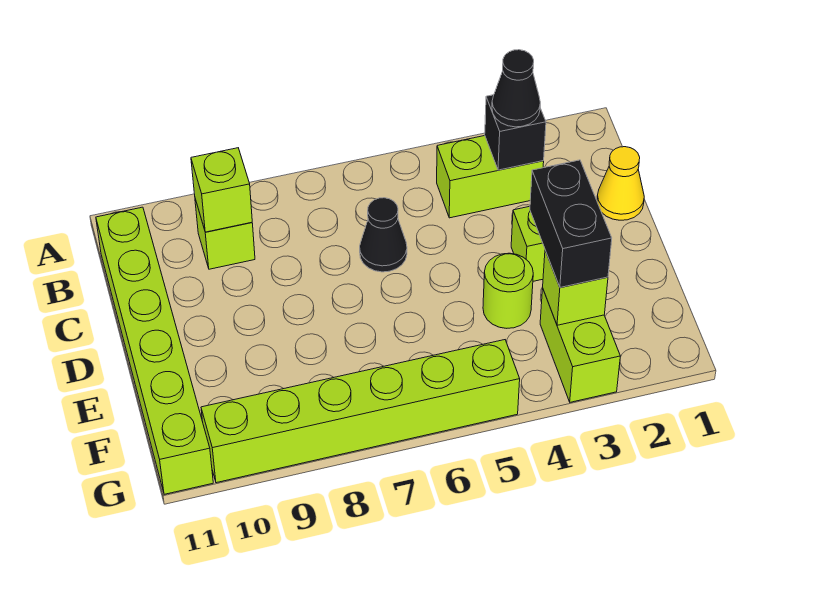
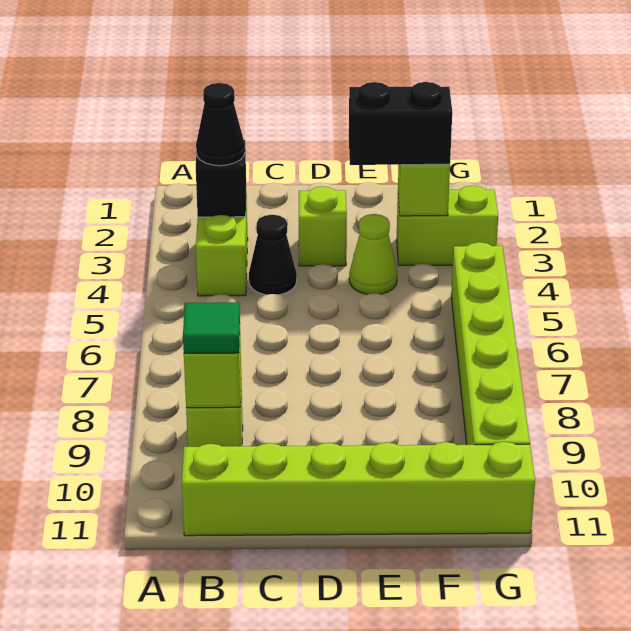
none -> green tile B9 level 3
yellow cone C1 level 1 -> none
black cone C6 level 1 -> black cone C4 level 1
lime round brick E4 level 1 -> lime cone E4 level 1

